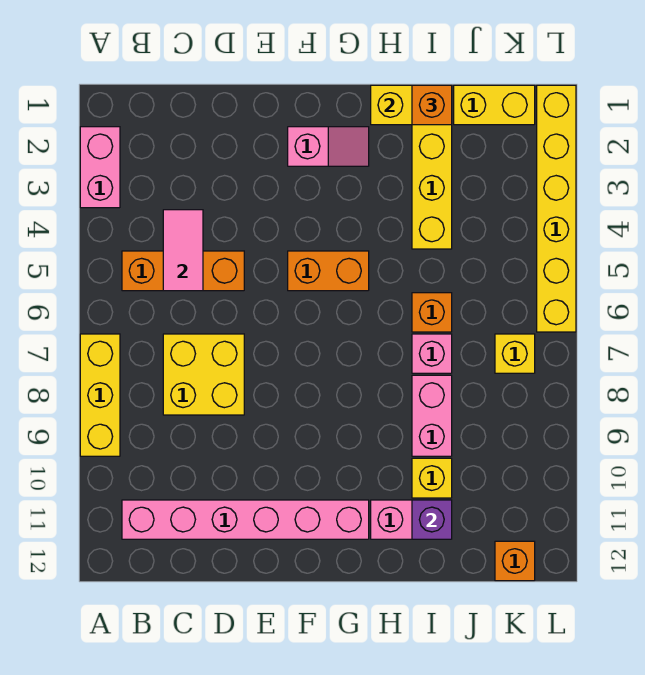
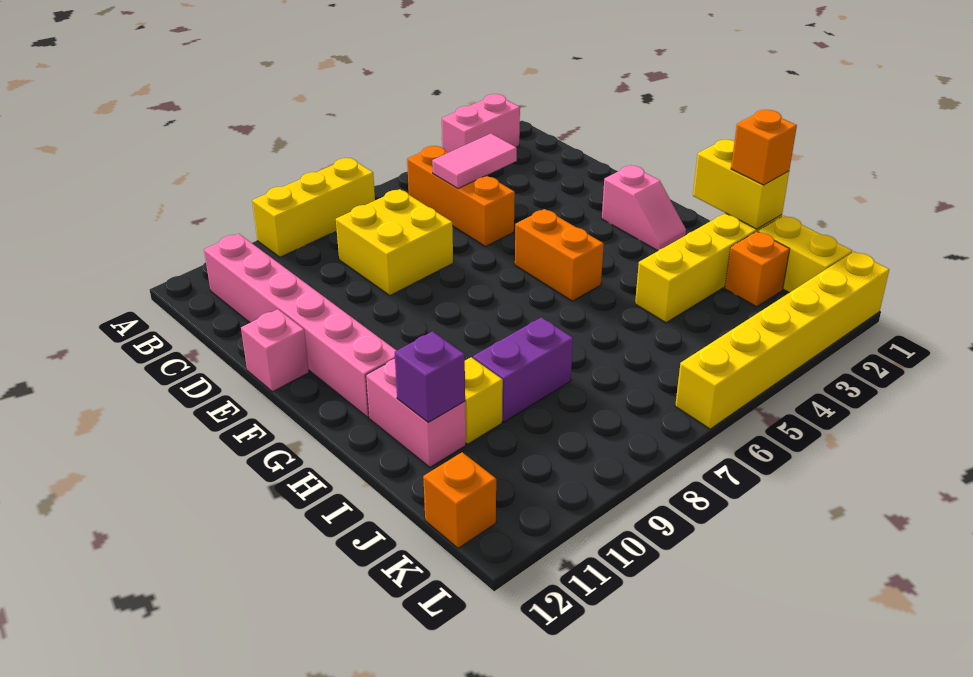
orange brick I6 level 1 -> orange brick J2 level 1
pink brick I7 level 1 -> pink brick E12 level 1
pink brick I8:I9 level 1 -> purple brick I8:I9 level 1
yellow brick K7 level 1 -> none

